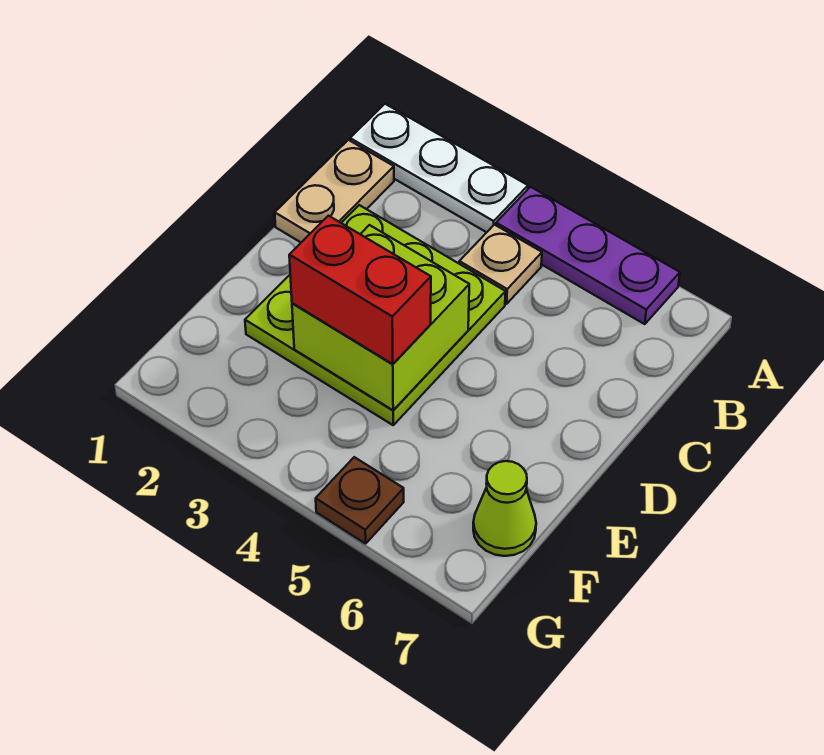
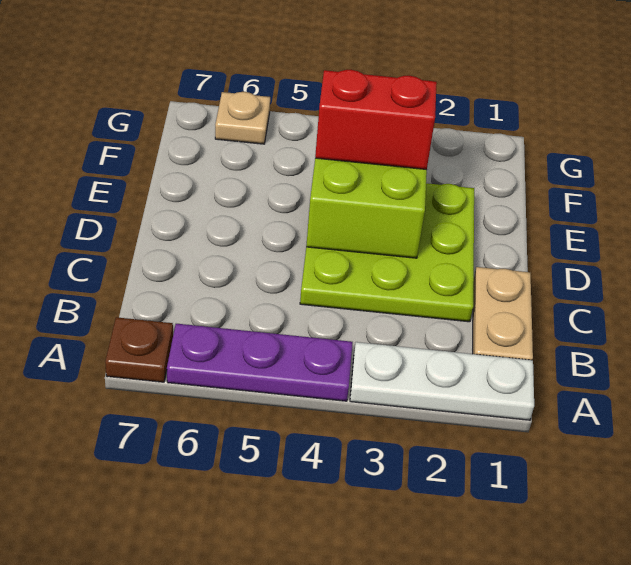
tan plate B4 level 1 -> tan plate G6 level 1
lime cone F7 level 1 -> none
brown plate G5 level 1 -> brown plate A7 level 1

